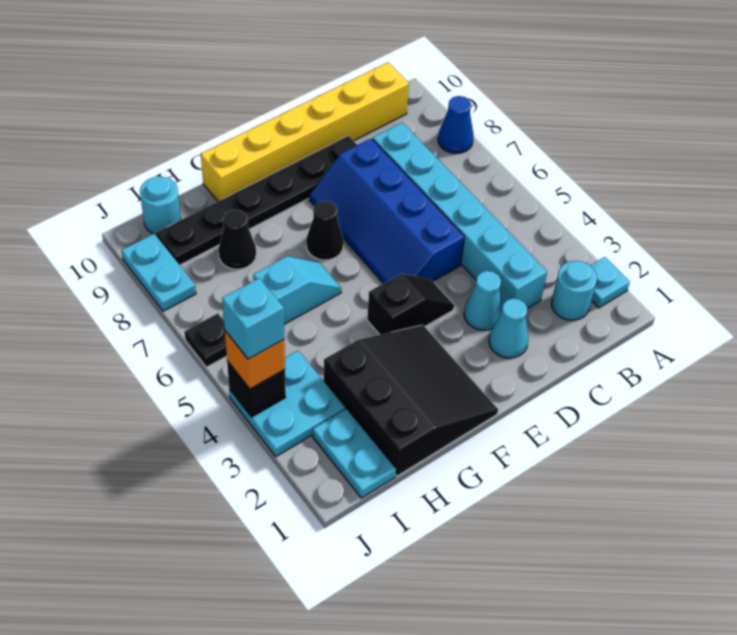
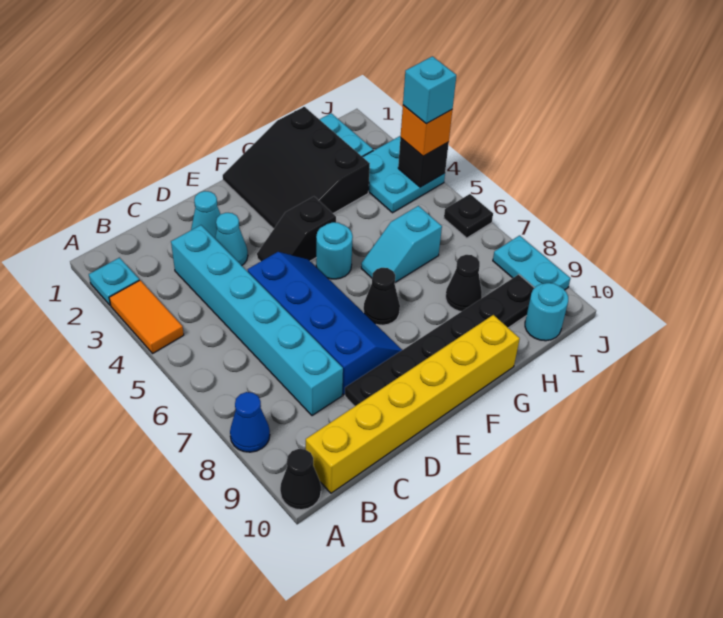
none -> orange tile A3:A4 level 1
none -> black cone A10 level 1
cyan round brick B2 level 1 -> cyan round brick F5 level 1

